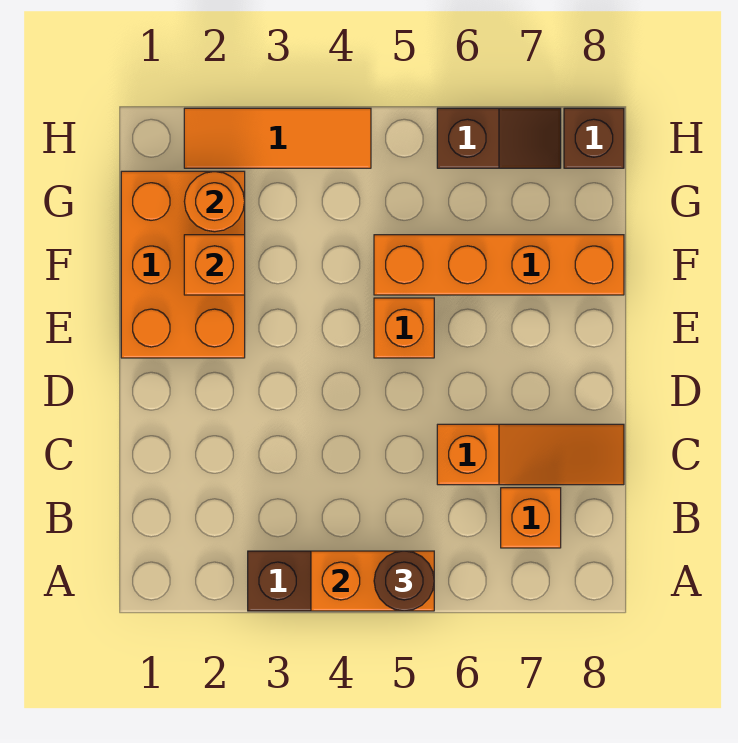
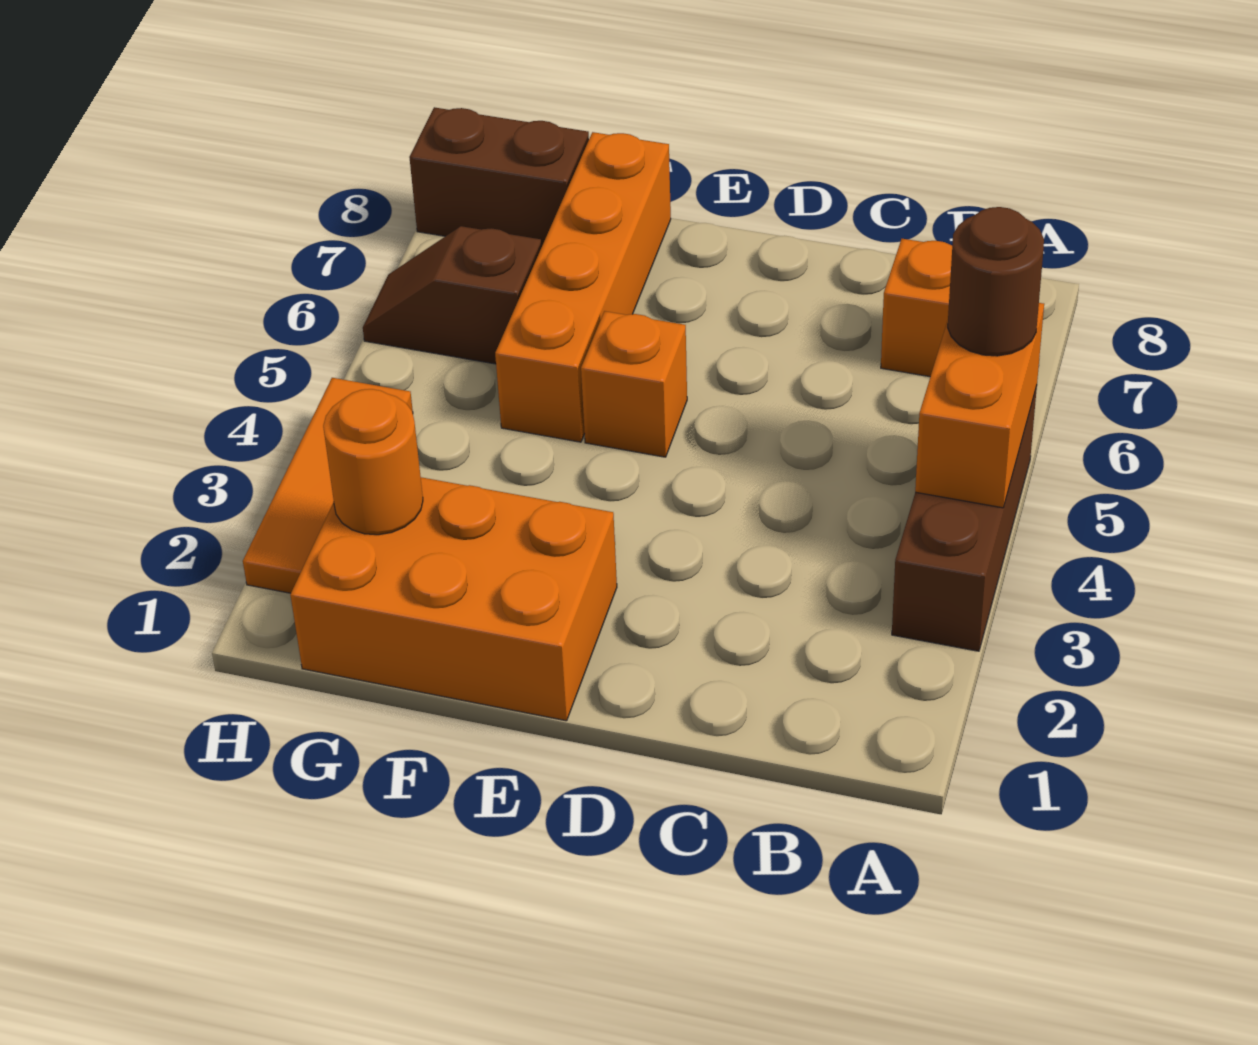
orange slope C6:C8 level 1 top 6 -> none
orange brick F2 level 2 -> none
brown slope H6:H7 level 1 top 6 -> brown slope G6:H6 level 1 top G
brown brick H8 level 1 -> brown brick G8:H8 level 1

